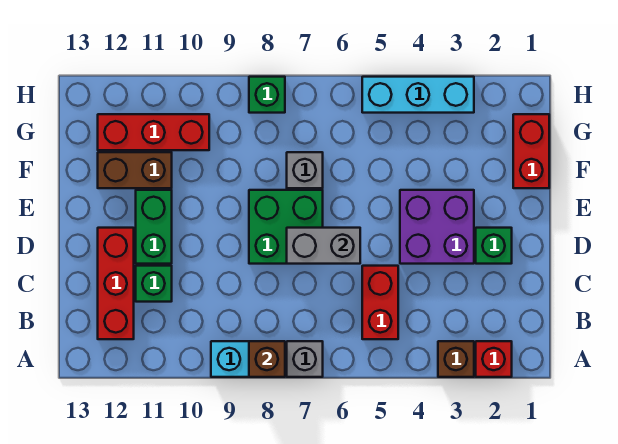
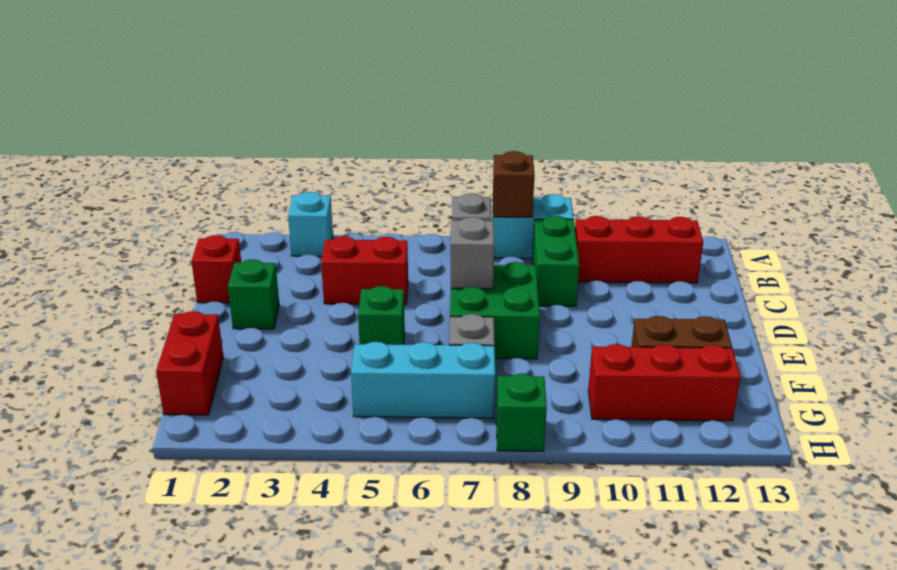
red brick A2 level 1 -> red brick C1 level 1
brown brick A3 level 1 -> cyan brick A3 level 1
red brick B5:C5 level 1 -> red brick C4:C5 level 1
red brick B12:D12 level 1 -> red brick B10:B12 level 1
green brick C11 level 1 -> green brick E5 level 1
purple brick D3:E4 level 1 -> none
grey brick D6:D7 level 2 -> grey brick D7 level 2
green brick D11:E11 level 1 -> green brick B9:C9 level 1
cyan brick H3:H5 level 1 -> cyan brick G5:G7 level 1

